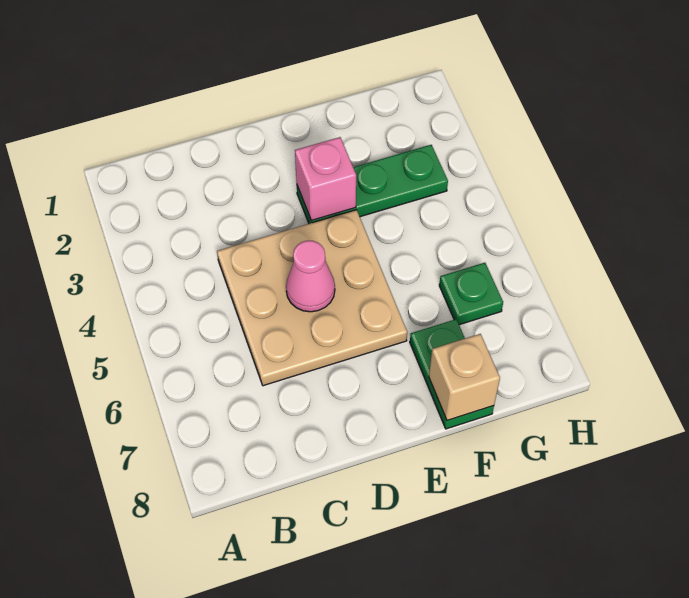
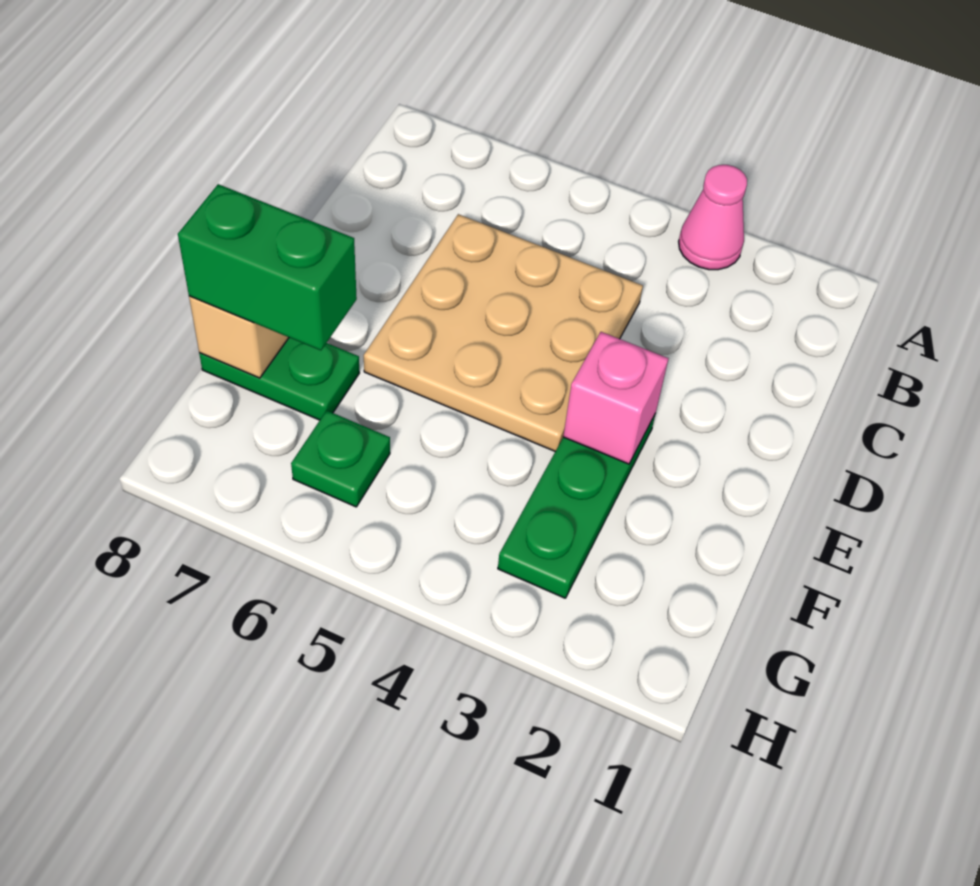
pink cone D5 level 2 -> pink cone A3 level 1
none -> green brick F7:F8 level 3

